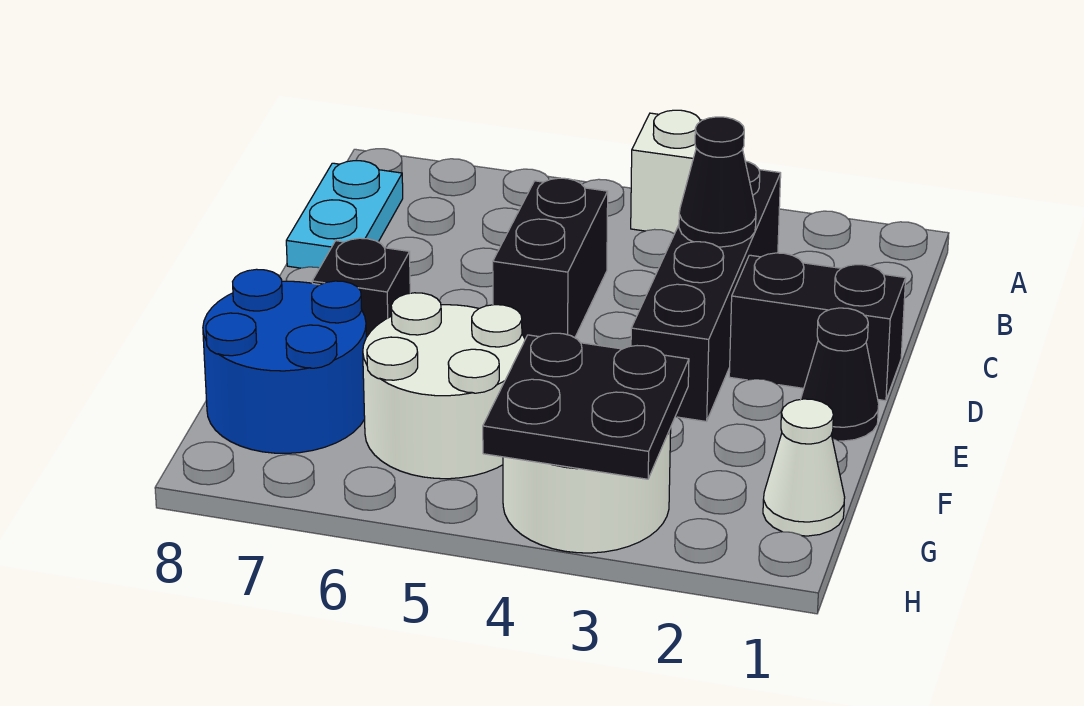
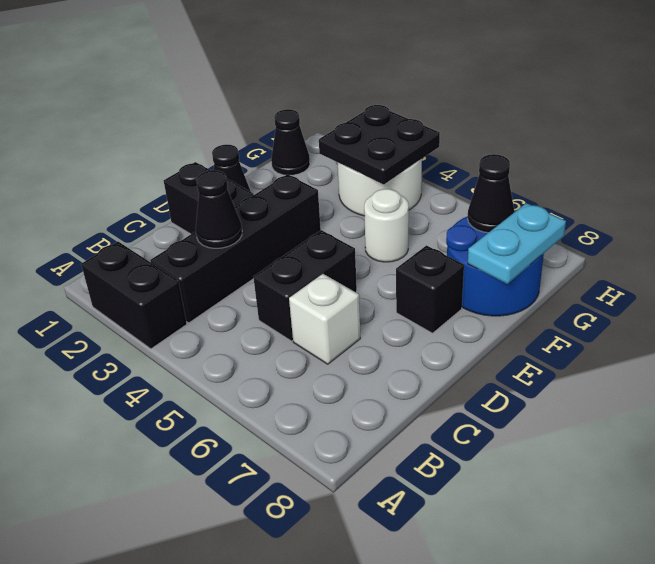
none -> black brick A2:A3 level 1
white brick A4 level 1 -> white brick C6 level 1
cyan plate B8:C8 level 1 -> cyan plate F8:G8 level 2
white round brick F5:G6 level 1 -> white round brick F5 level 1
white cone G1 level 1 -> black cone G1 level 1
none -> black cone G7 level 2

